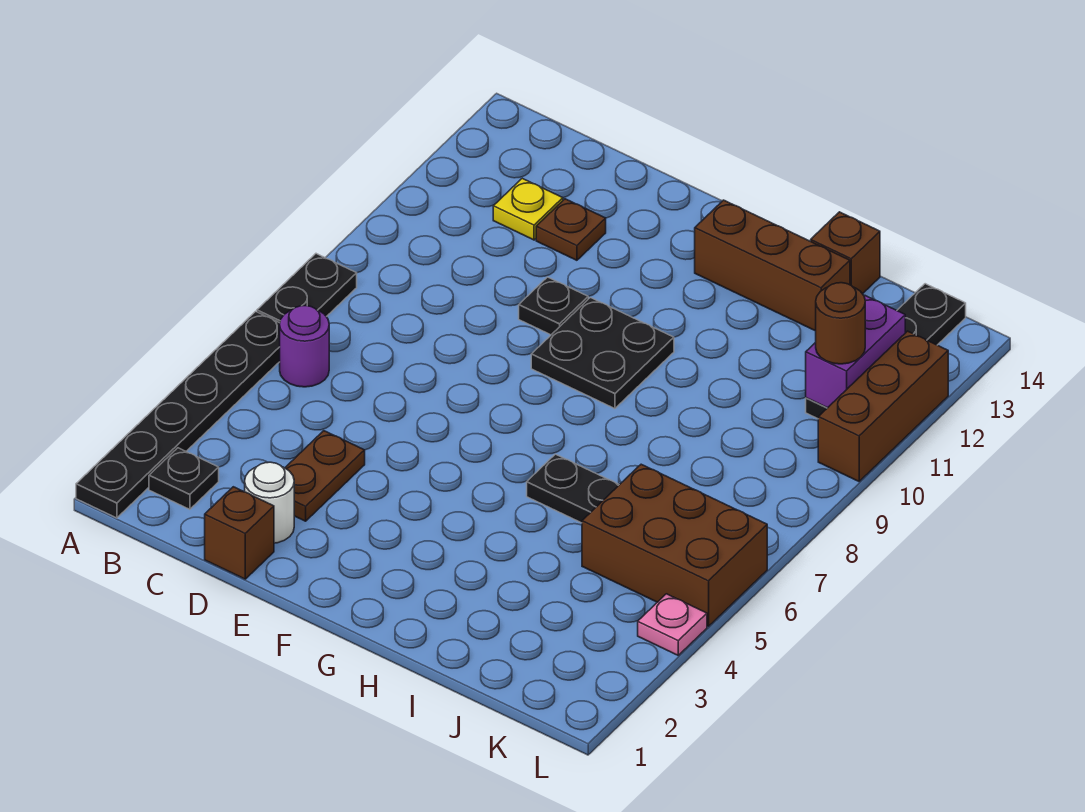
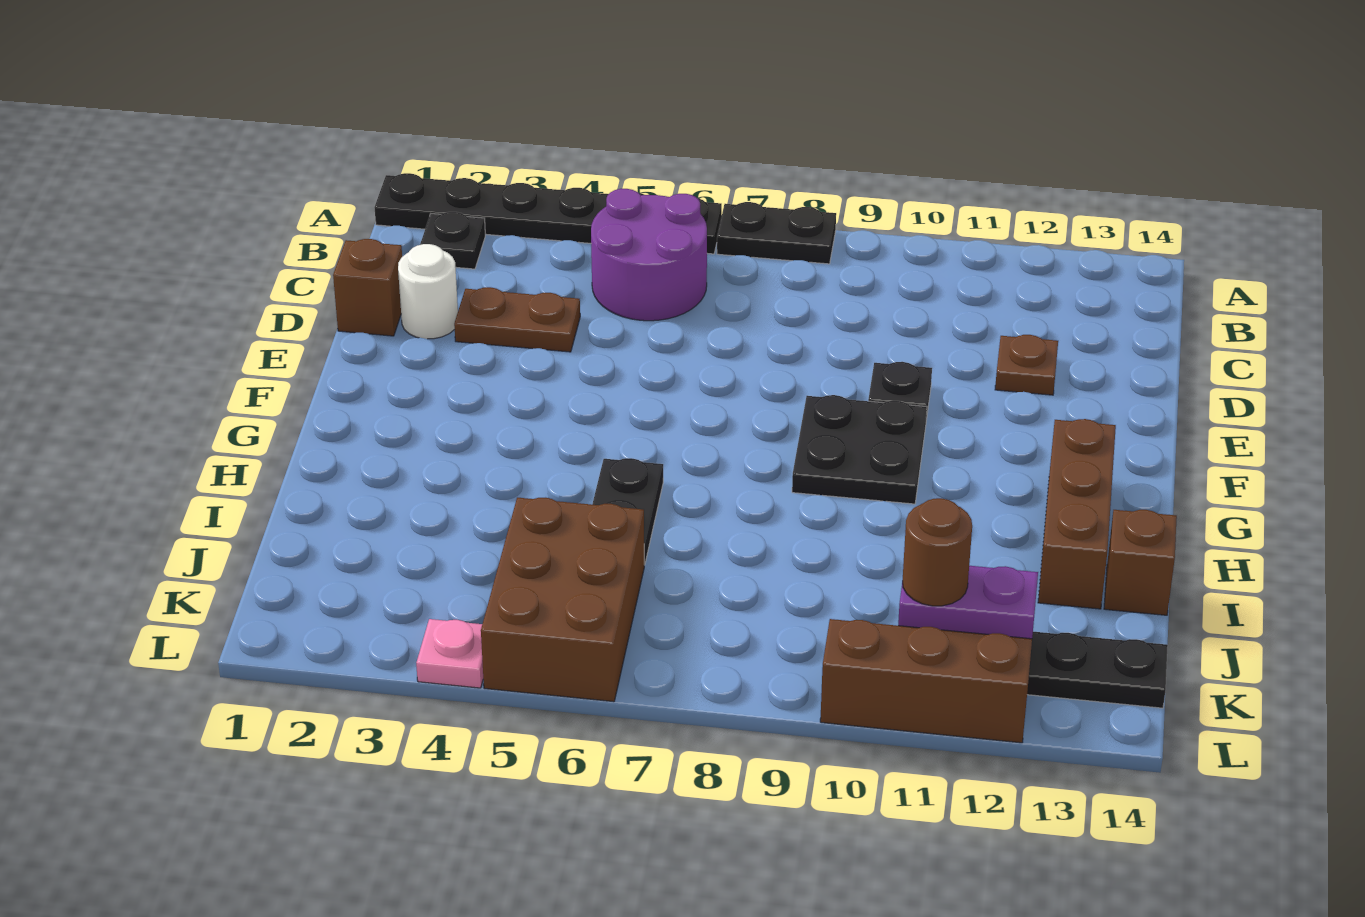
purple round brick B6 level 1 -> purple round brick B5:C6 level 1
yellow plate C12 level 1 -> none

